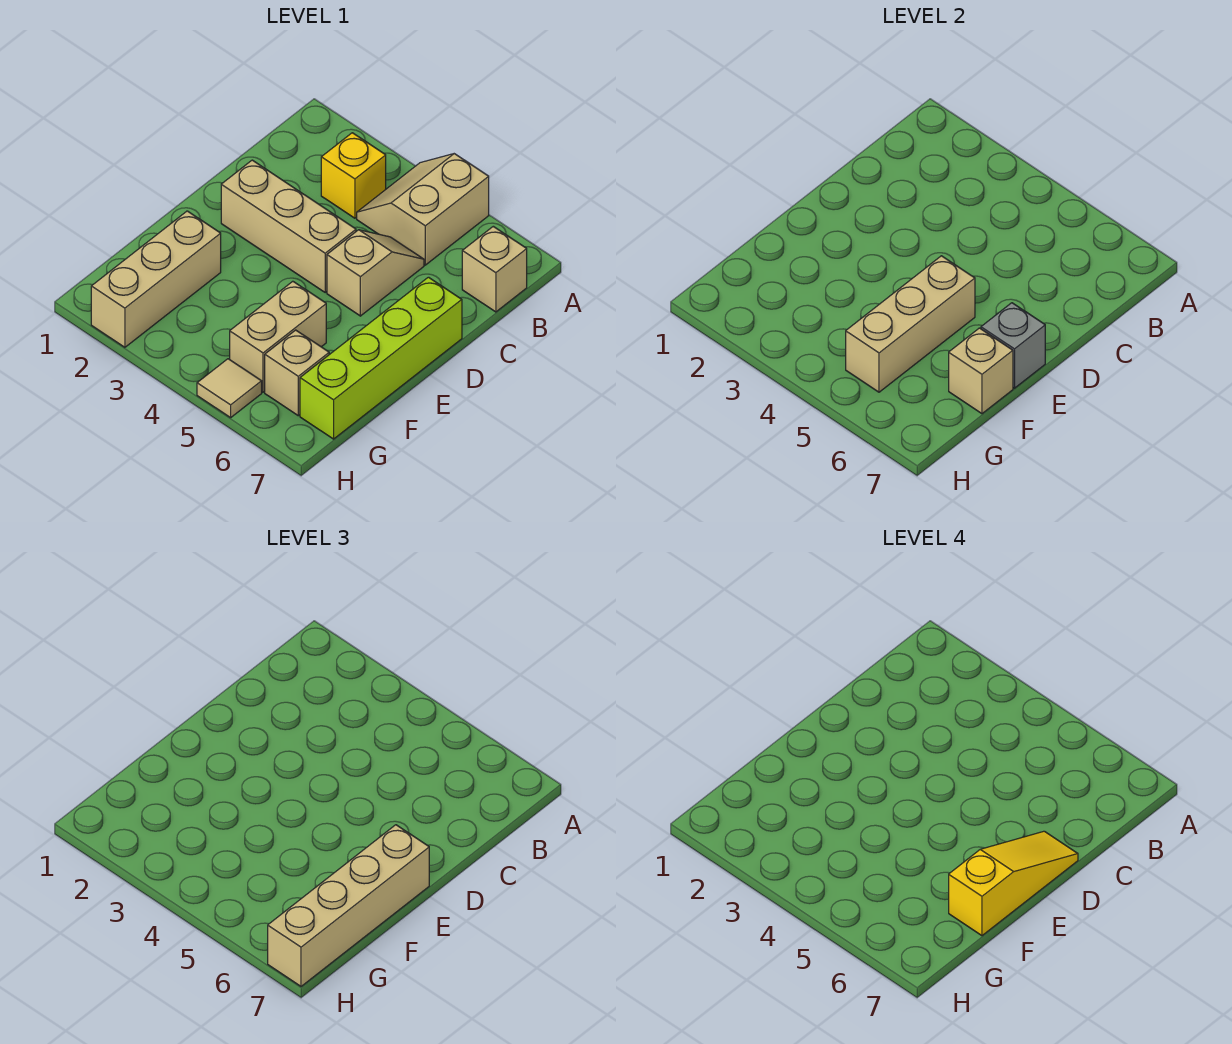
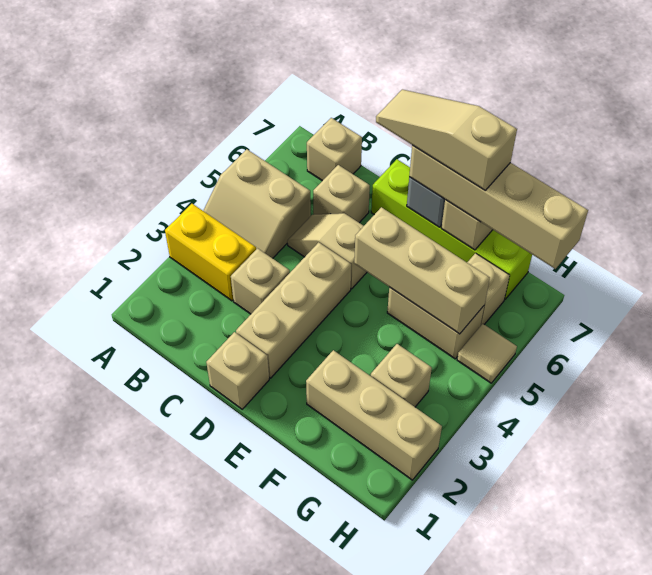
yellow brick B3 level 1 -> yellow brick A3:B3 level 1
none -> tan brick C3 level 1
none -> tan brick C6 level 1
none -> tan brick D1 level 1
yellow slope D7:F7 level 4 top F -> tan slope D7:F7 level 4 top F
none -> tan brick G3 level 1

